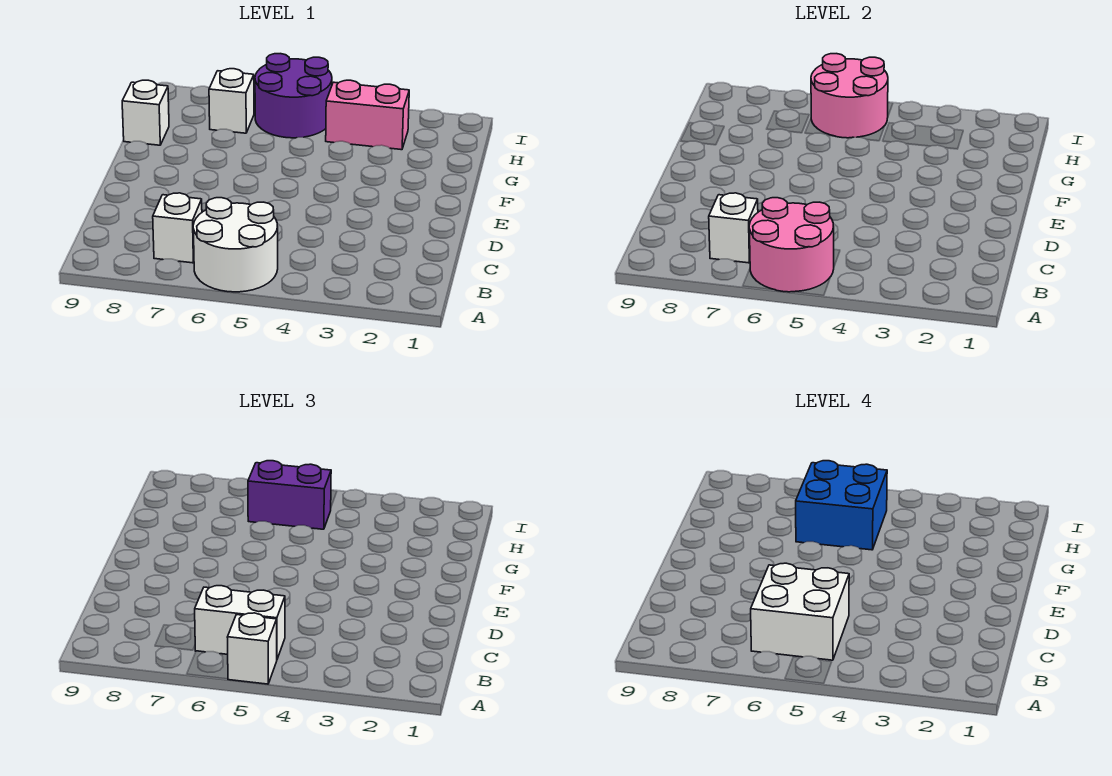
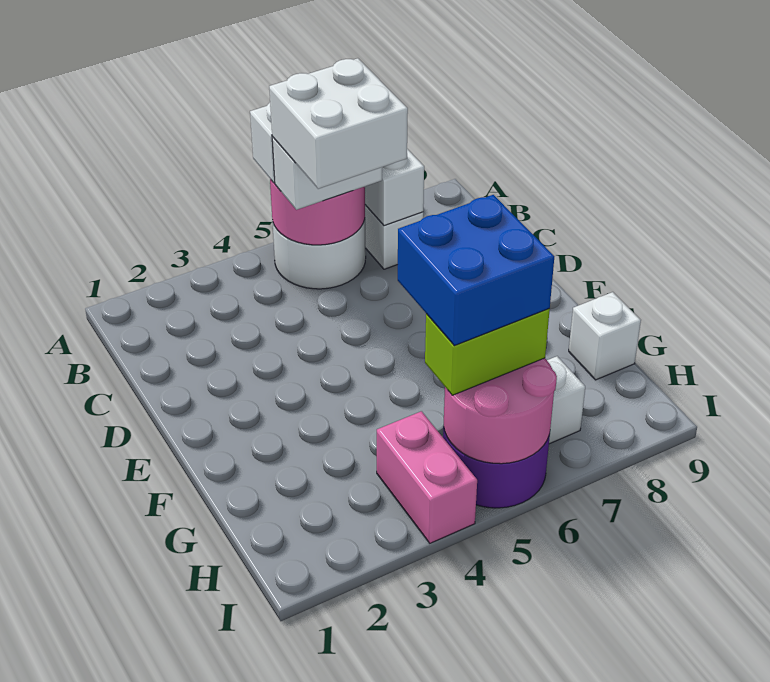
pink brick H3:H4 level 1 -> pink brick H4:I4 level 1
purple brick H5:H6 level 3 -> lime brick H5:H6 level 3

